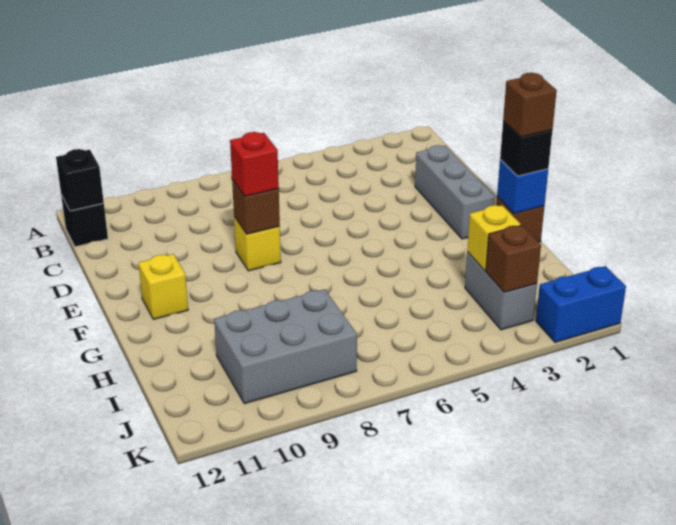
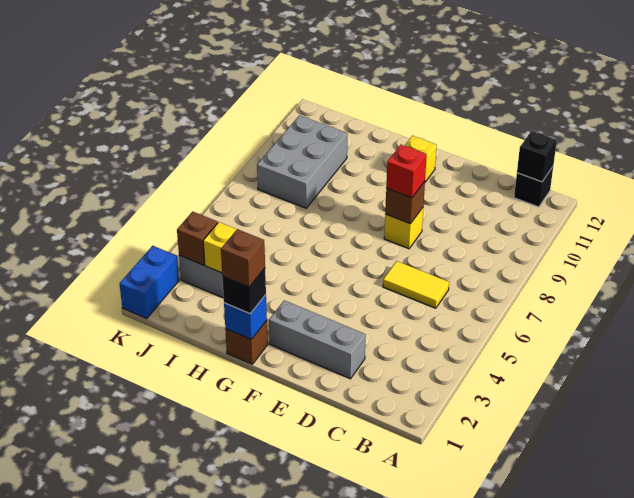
none -> yellow tile C6:D6 level 1

